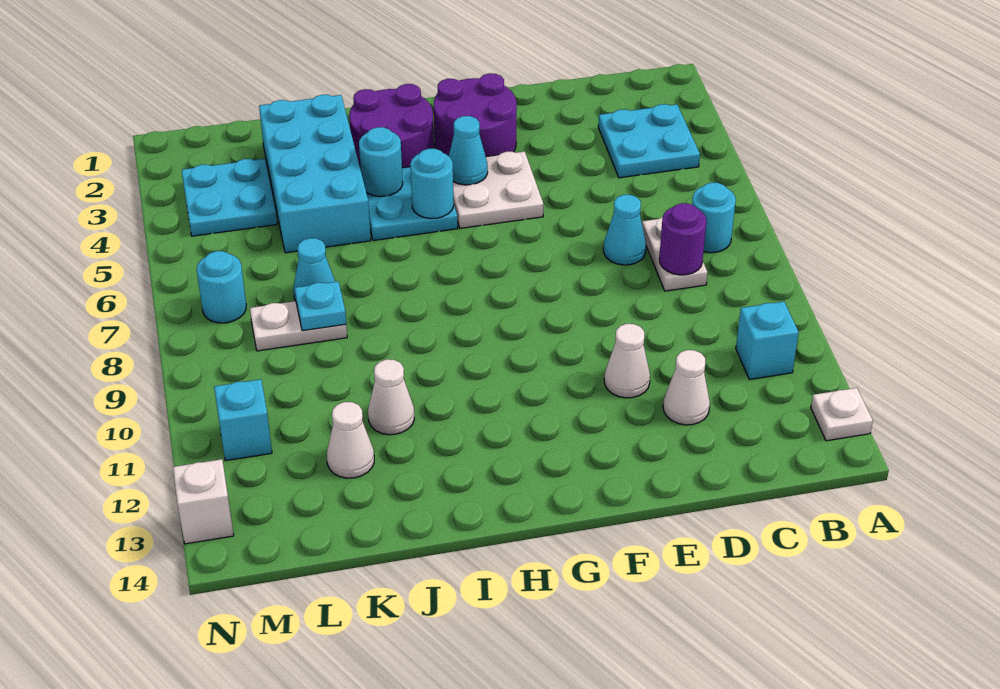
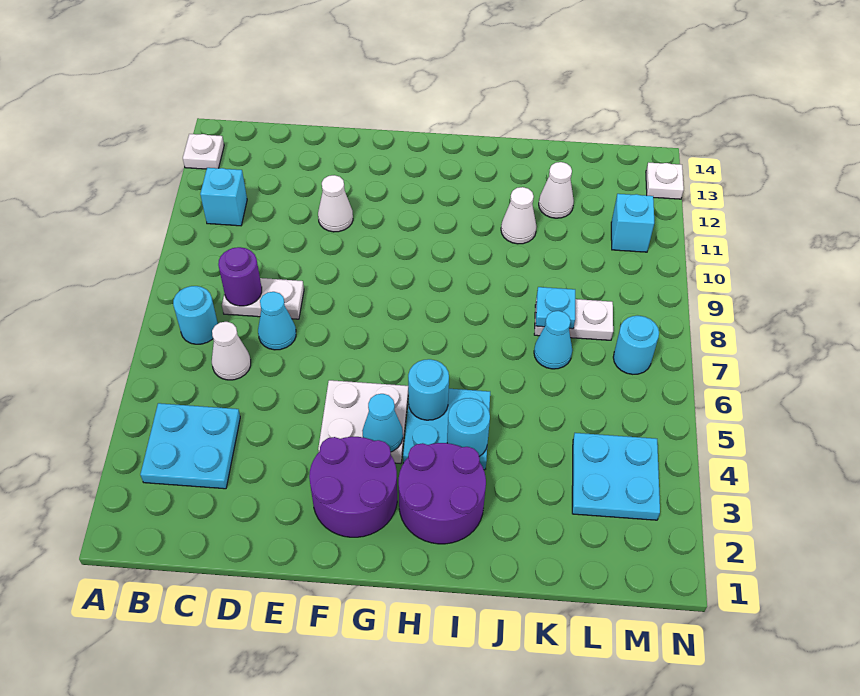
white plate C7:C8 level 1 -> white plate C8:D8 level 1
white cone D12 level 1 -> white cone C6 level 1
cyan brick J2:K5 level 1 -> none
white brick N13 level 1 -> white plate N13 level 1

